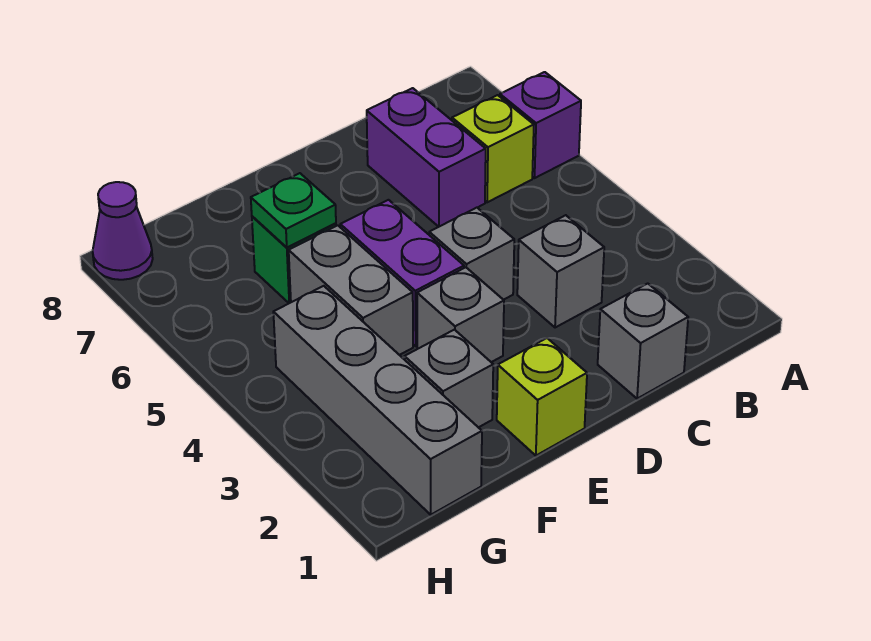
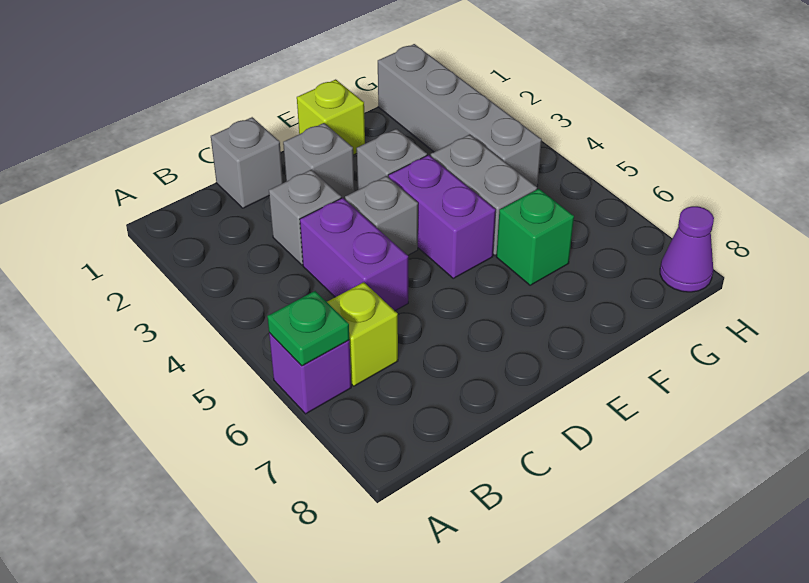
purple brick C6:C7 level 1 -> purple brick C4:C5 level 1
grey brick F2 level 1 -> grey brick D2 level 1
green plate F6 level 2 -> green plate A6 level 2

